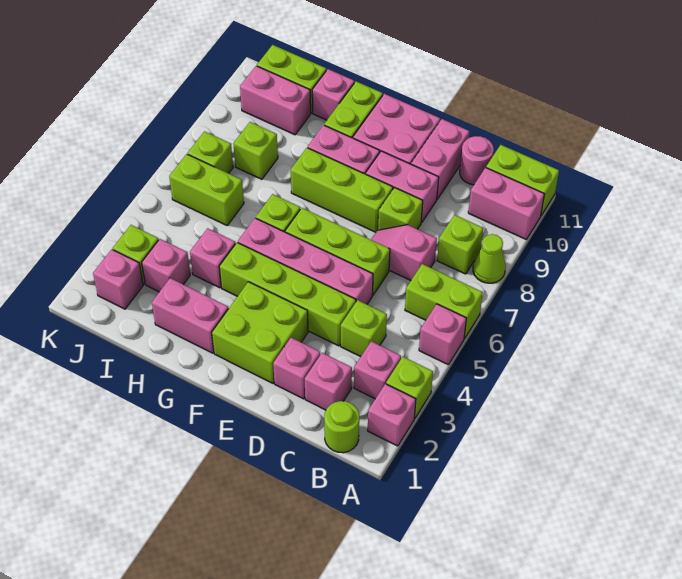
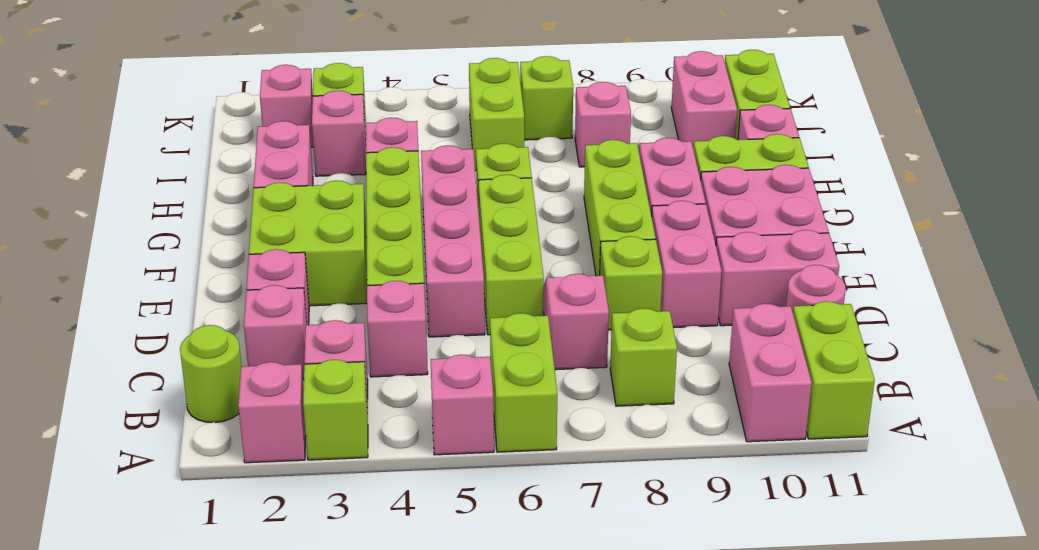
lime cone A8 level 1 -> none
lime brick C4 level 1 -> pink brick C4 level 1
lime brick I8 level 1 -> pink brick I8 level 1

